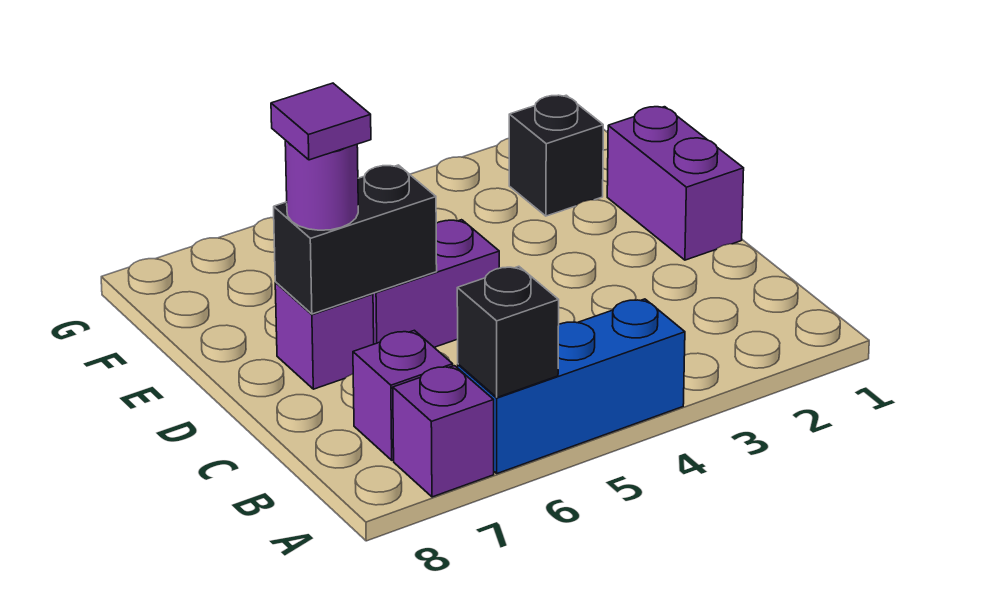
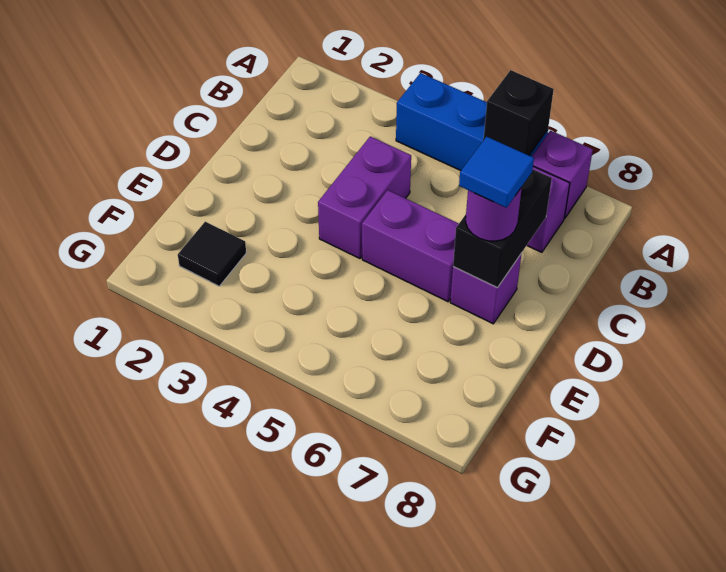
purple brick D1:E1 level 1 -> purple brick C4:D4 level 1
black brick D6:D7 level 2 -> black brick C7:D7 level 2
purple tile D7 level 4 -> blue tile D7 level 4
black brick F2 level 1 -> black tile F2 level 1

